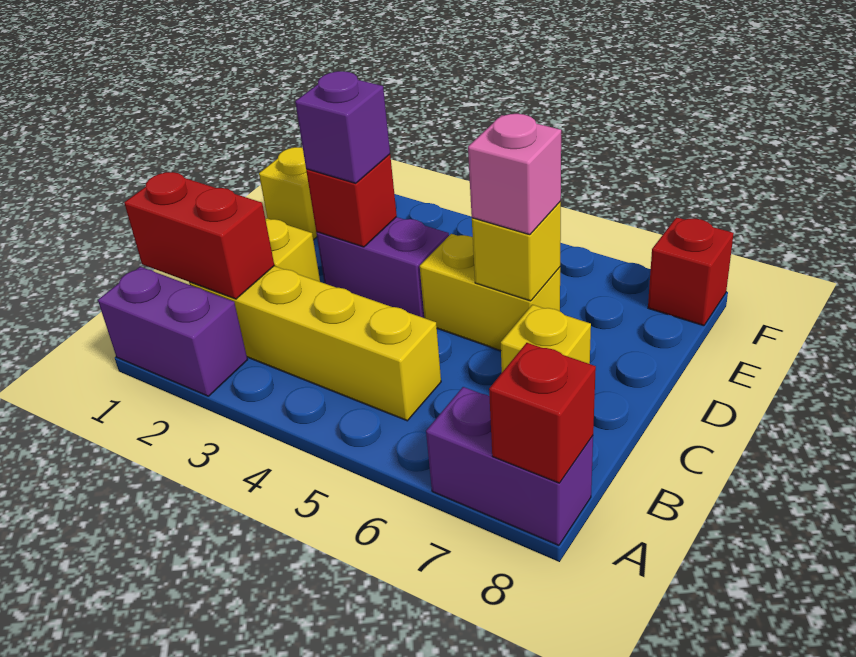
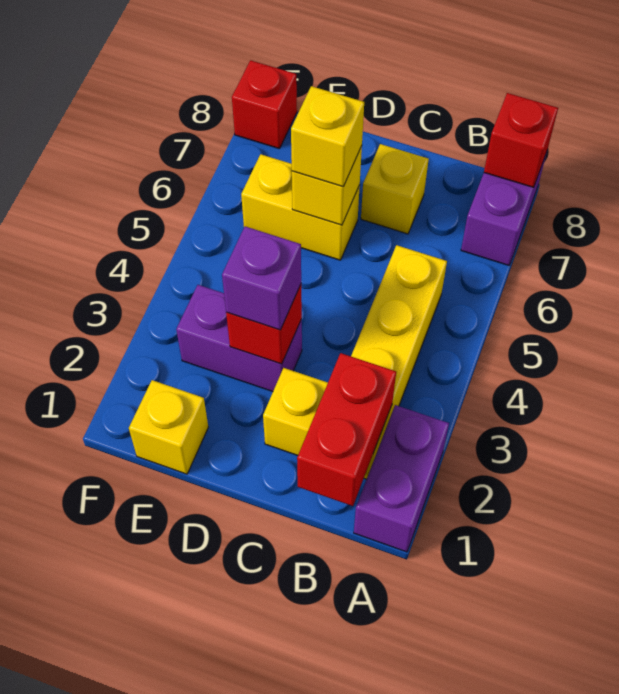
purple brick D3:D4 level 1 -> purple brick D3:E3 level 1
yellow brick D5:D6 level 1 -> yellow brick D6:E6 level 1
pink brick D6 level 3 -> yellow brick D6 level 3

